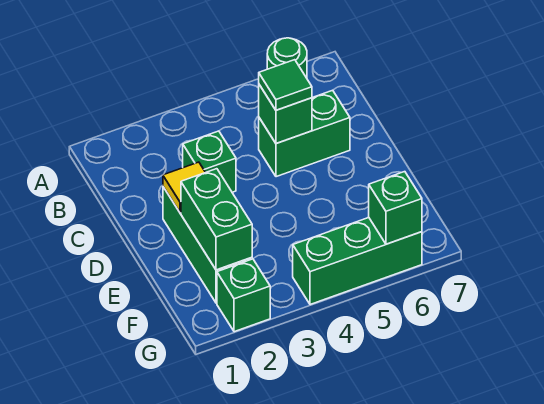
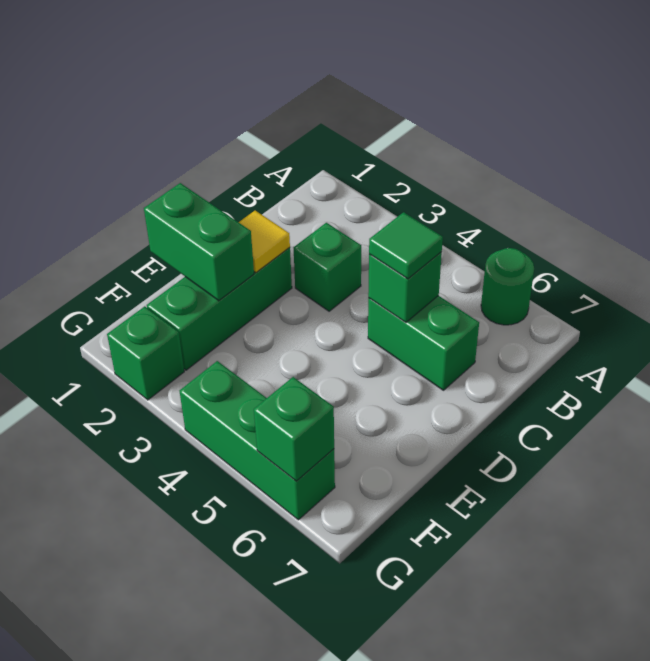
green brick E2:F2 level 2 -> green brick E1:E2 level 2

